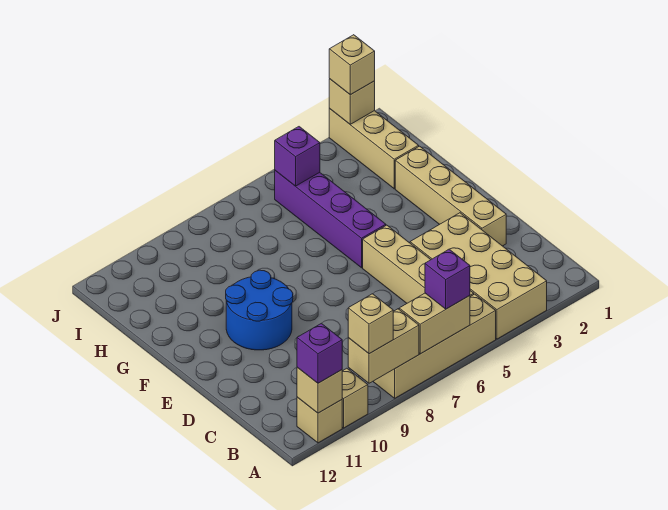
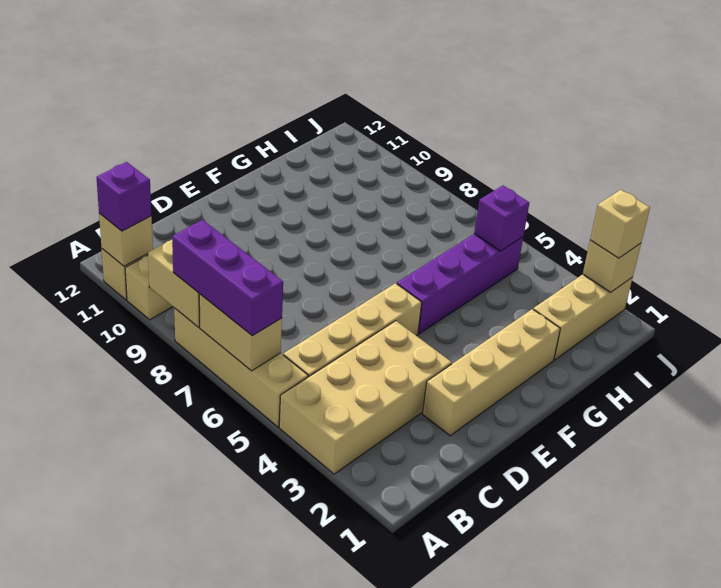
purple brick A6 level 3 -> purple brick A6:A8 level 3
tan brick A9 level 3 -> none
blue round brick E9:F10 level 1 -> none

